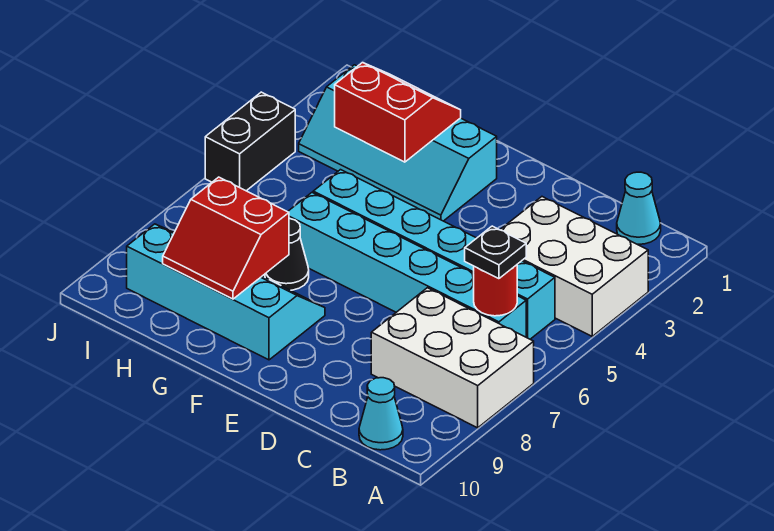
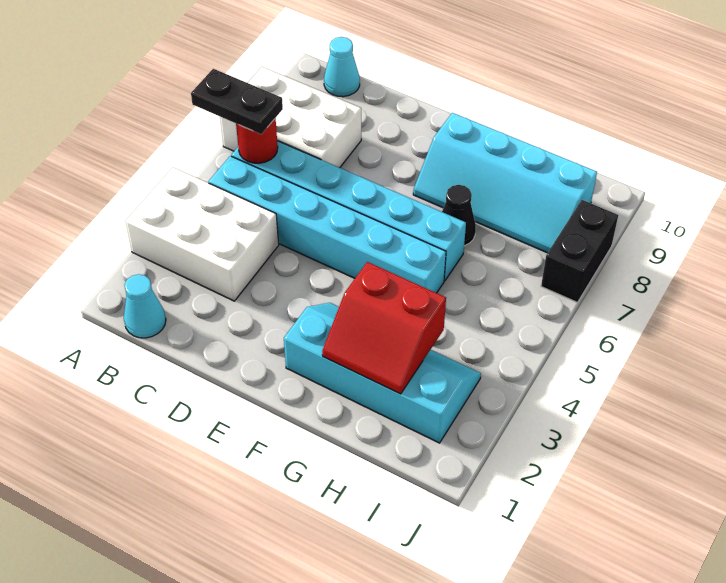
black plate B6 level 3 -> black plate A6:B6 level 3
red slope G8:H9 level 2 top 8 -> none
black brick J4:J5 level 1 -> black brick J7:J8 level 1

